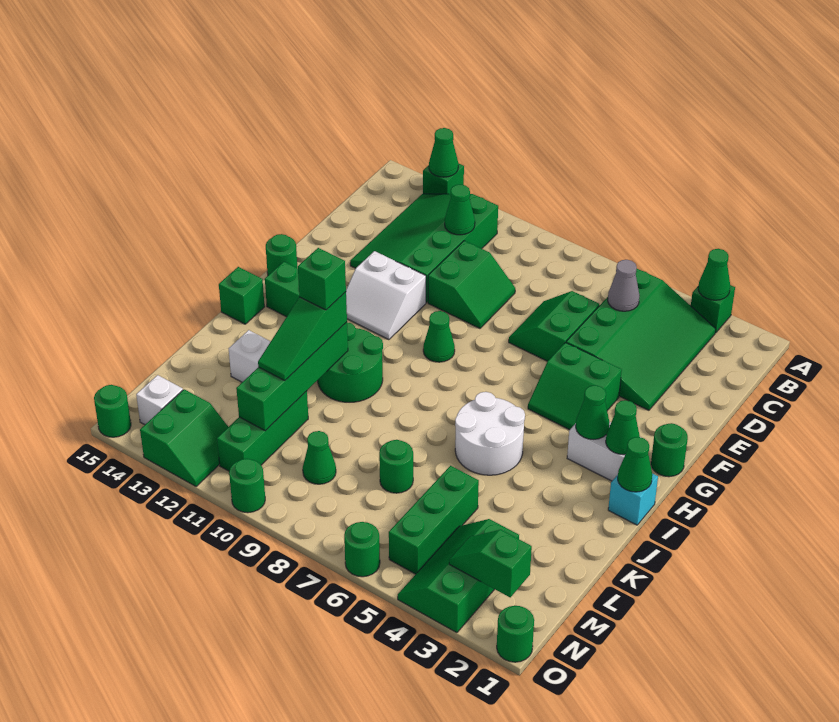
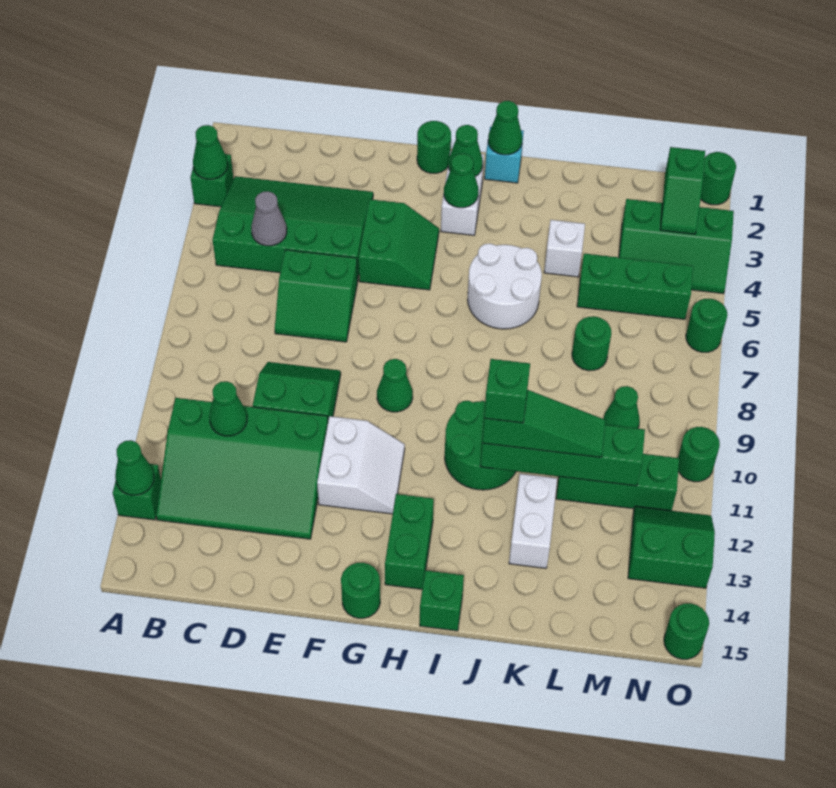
white brick N14 level 1 -> white brick K4 level 1

